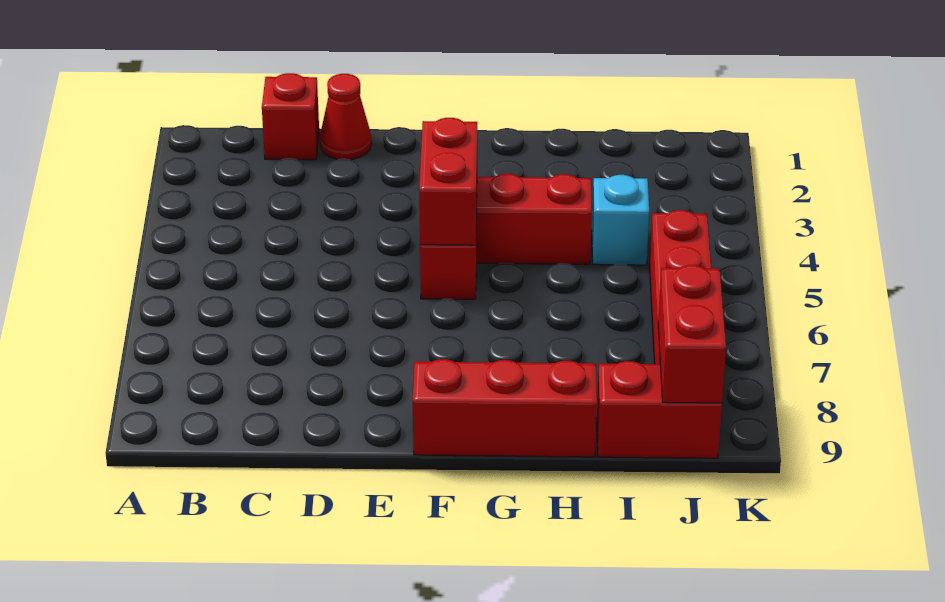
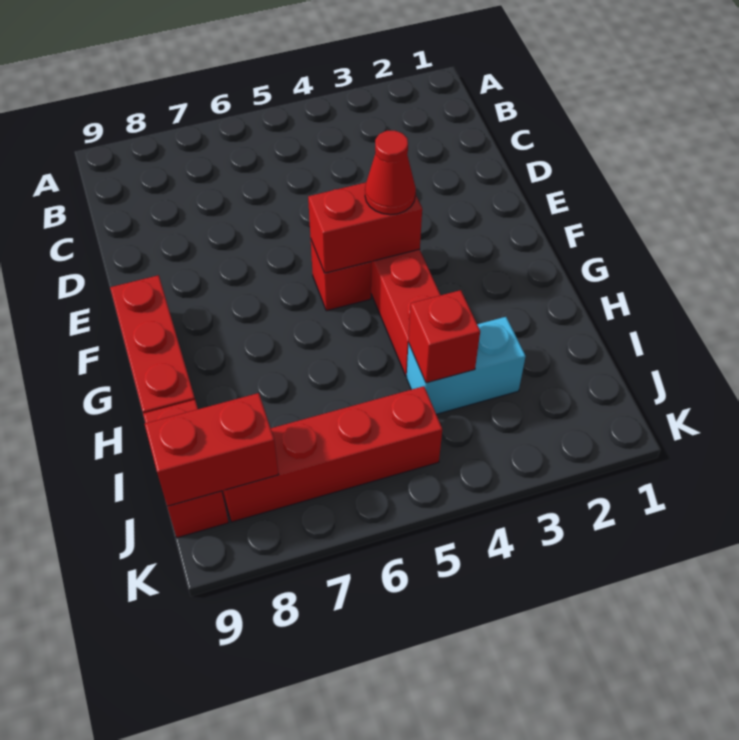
red brick C1 level 1 -> red brick I4 level 2
red cone D1 level 1 -> red cone F4 level 3
cyan brick I4 level 1 -> cyan brick I3:I4 level 1

